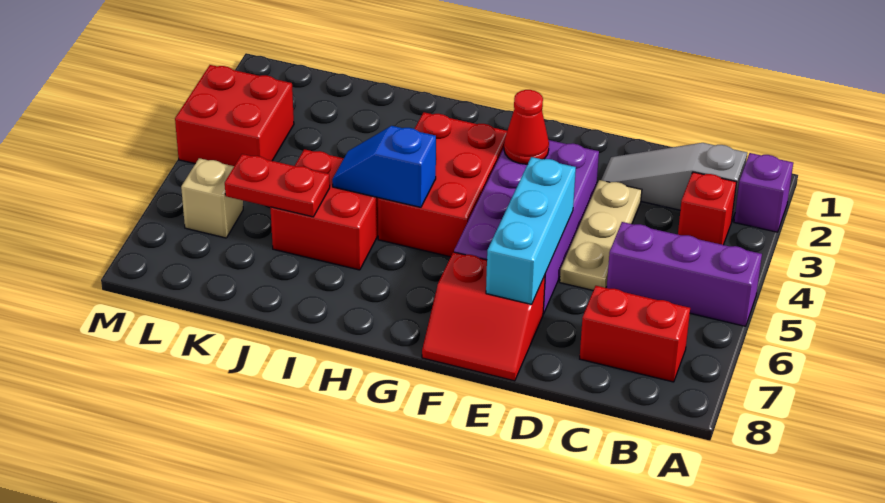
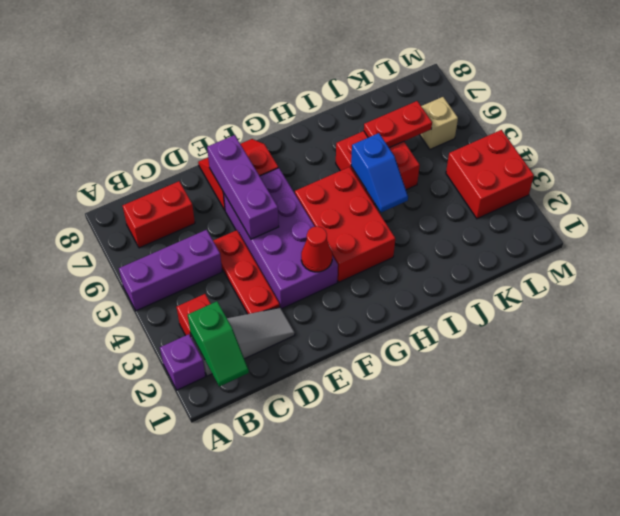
none -> green slope B1:B2 level 2 top 2
tan plate D3:D5 level 1 -> red plate D3:D5 level 1
cyan brick E5:E7 level 2 -> purple brick E5:E7 level 2
blue slope H5:I5 level 2 top H -> blue slope I4:I5 level 2 top 5

